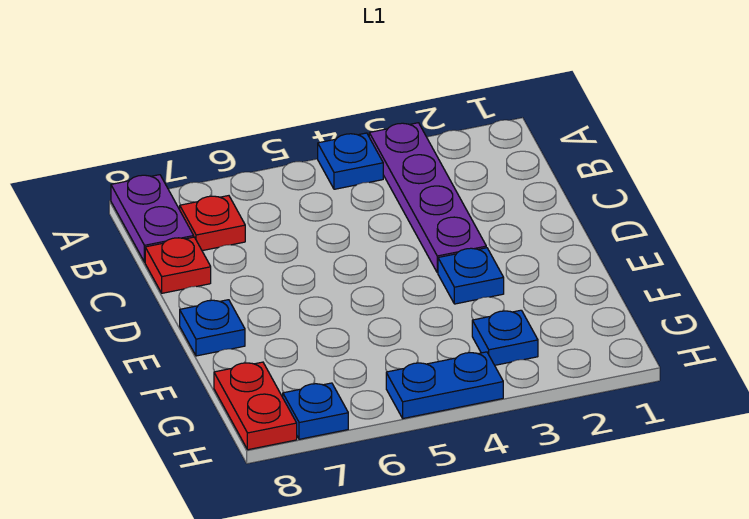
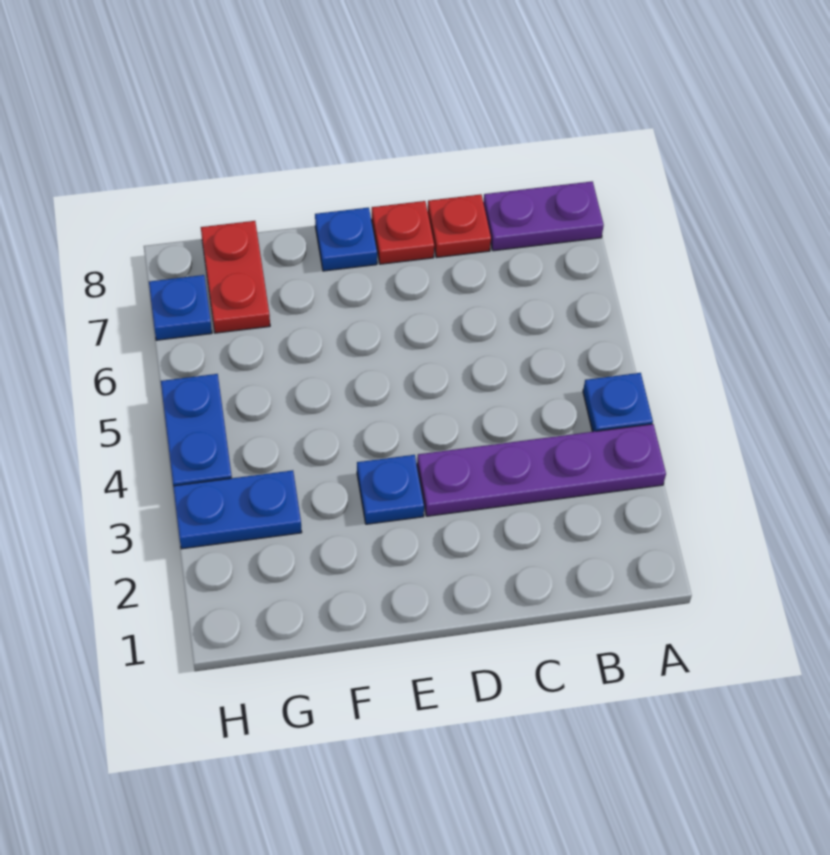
red plate B7 level 1 -> red plate D8 level 1
blue plate G3 level 1 -> blue plate G3:H3 level 1
red plate G8:H8 level 1 -> red plate G7:G8 level 1

